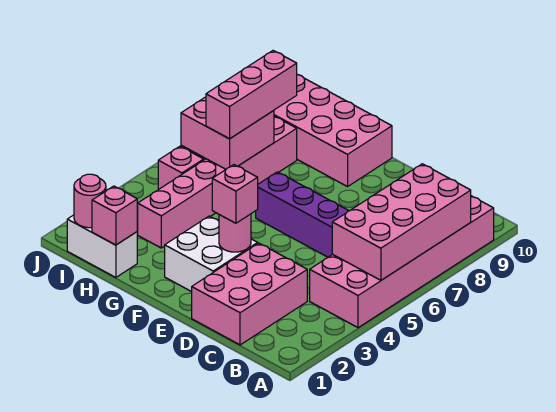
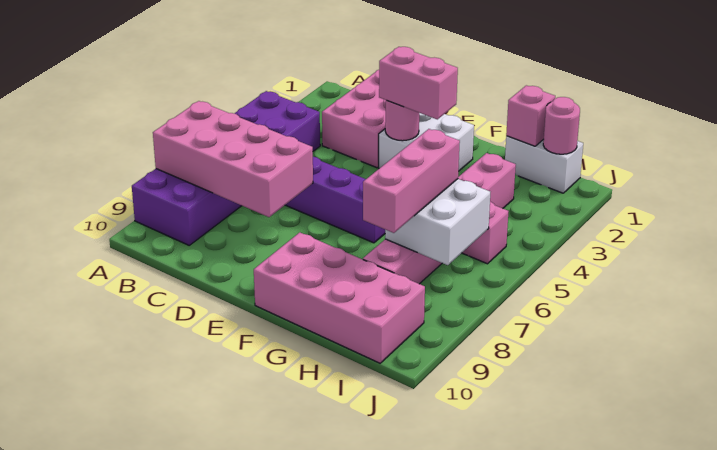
pink brick A4:B9 level 1 -> purple brick A4:B9 level 1
pink brick A5:B8 level 2 -> pink brick A7:D8 level 2
pink brick E3 level 3 -> pink brick E3:F3 level 3
pink brick H6:I7 level 2 -> white brick H6:I7 level 2

